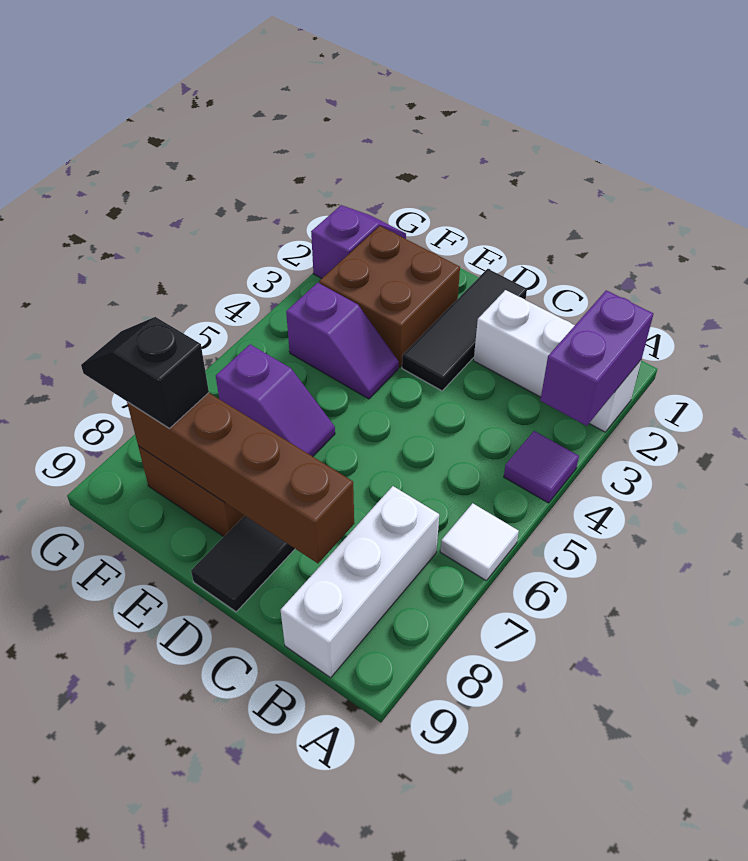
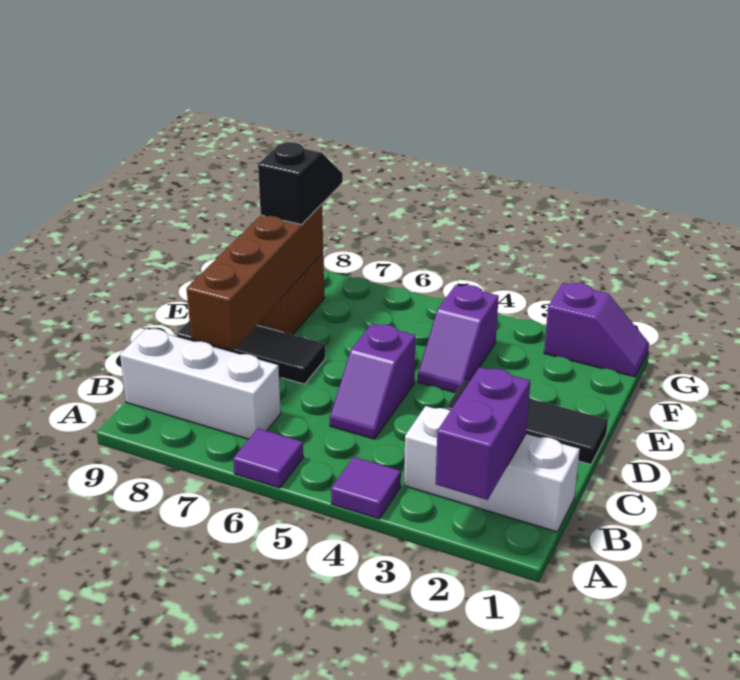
white brick A2:C2 level 1 -> white brick B1:B3 level 1
purple brick A2:A3 level 2 -> purple brick A2:B2 level 2
white tile A6 level 1 -> purple tile A6 level 1
brown brick E2:F3 level 1 -> none
purple slope E6:F6 level 1 top F -> purple slope C5:D5 level 1 top D

